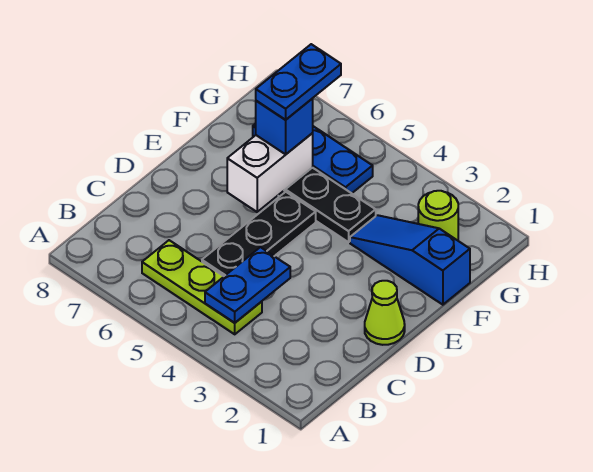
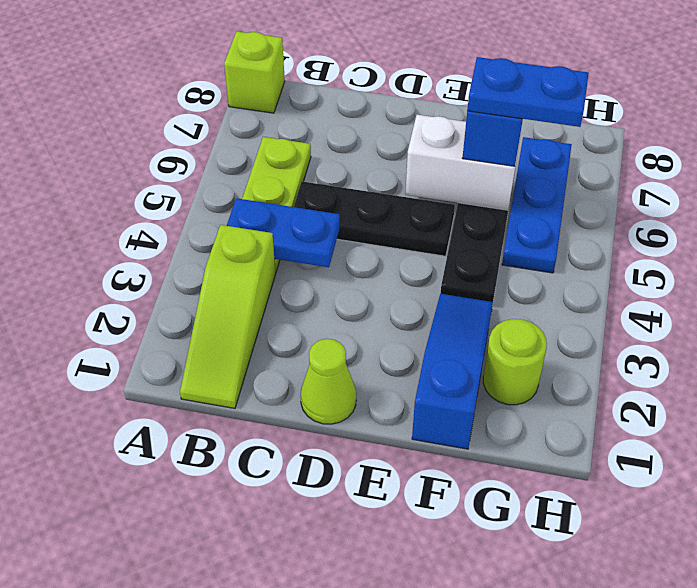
none -> lime brick A8 level 1
none -> lime slope B1:B3 level 1 top 3

